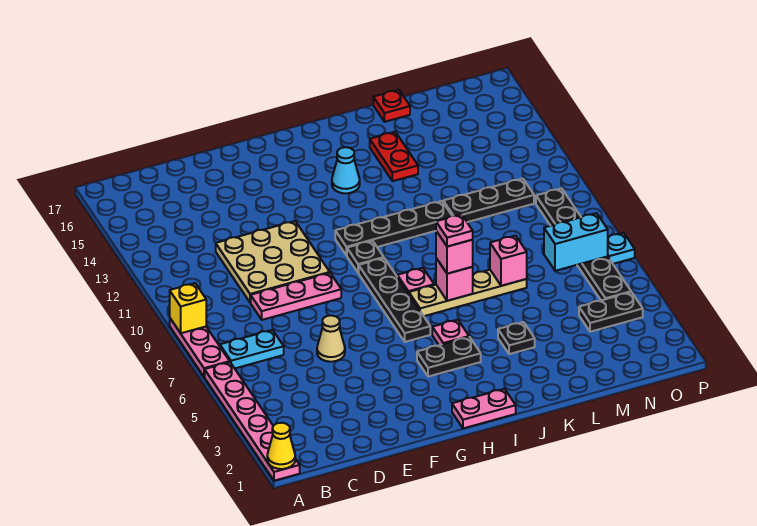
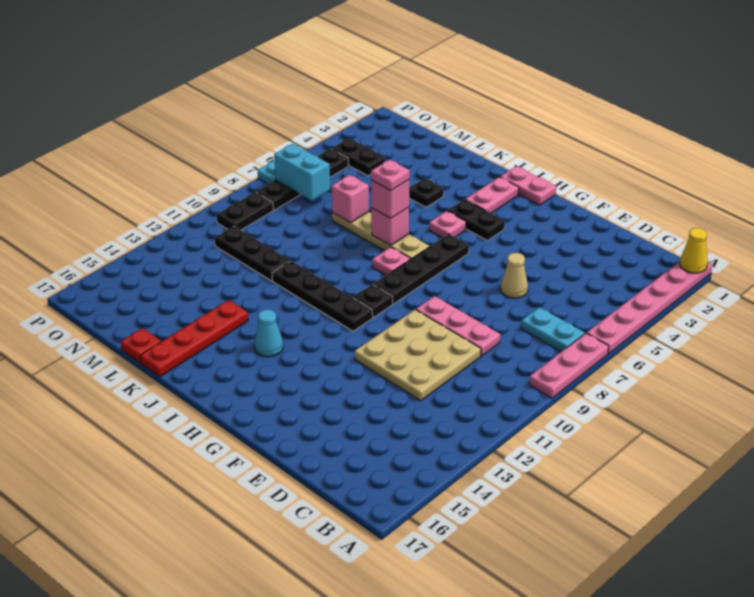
yellow brick A9 level 2 -> none
none -> pink plate I2:I3 level 1
red plate K14:K15 level 1 -> red plate K14:K17 level 1

